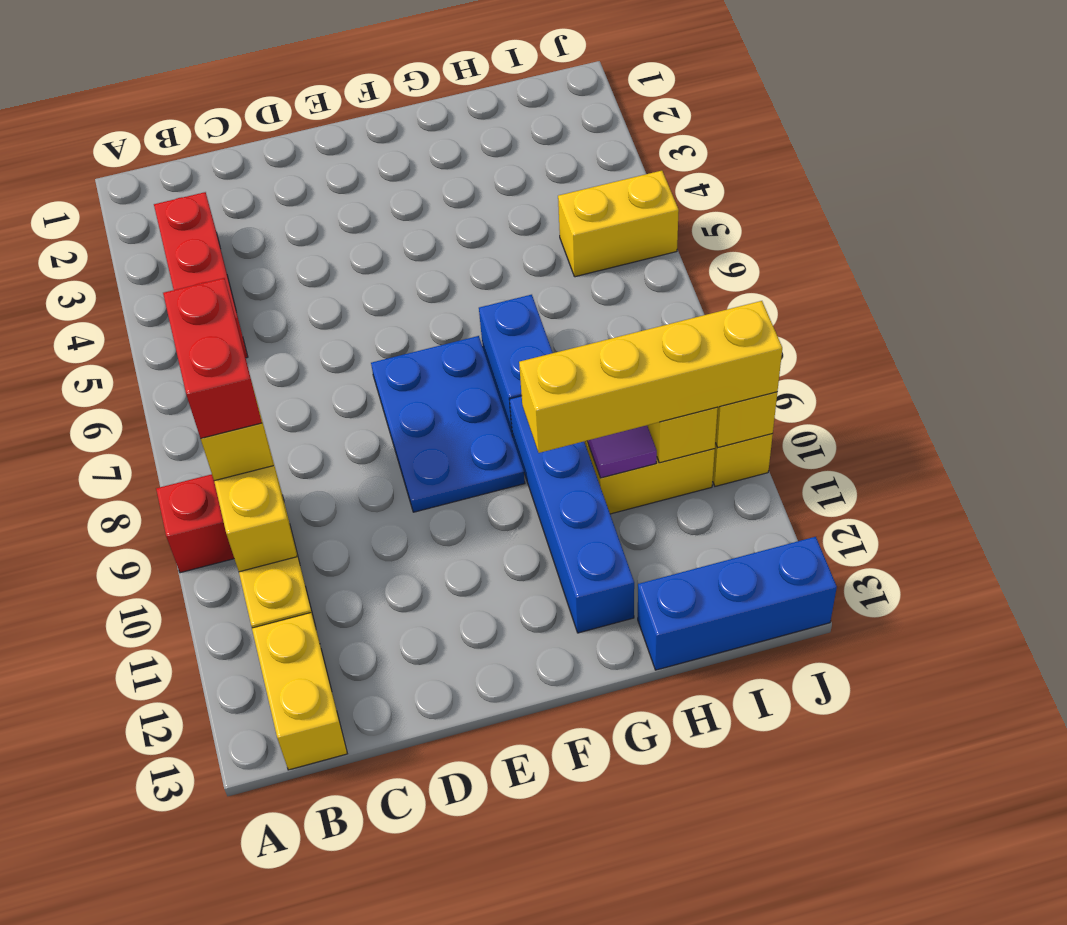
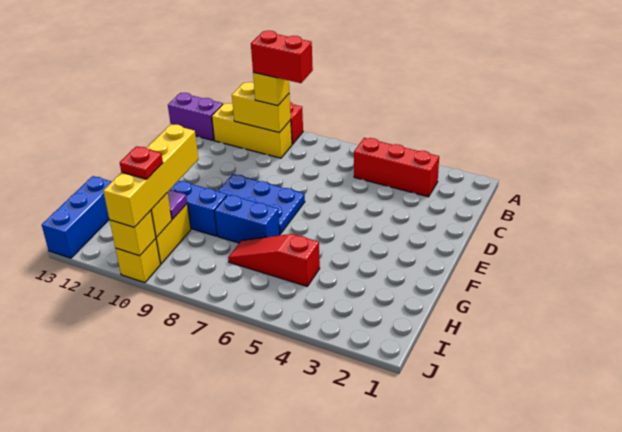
yellow brick B12:B13 level 1 -> purple brick B12:B13 level 1
none -> red slope H5:H7 level 1 top 5
yellow brick I5:J5 level 1 -> none
none -> red plate I10 level 4

